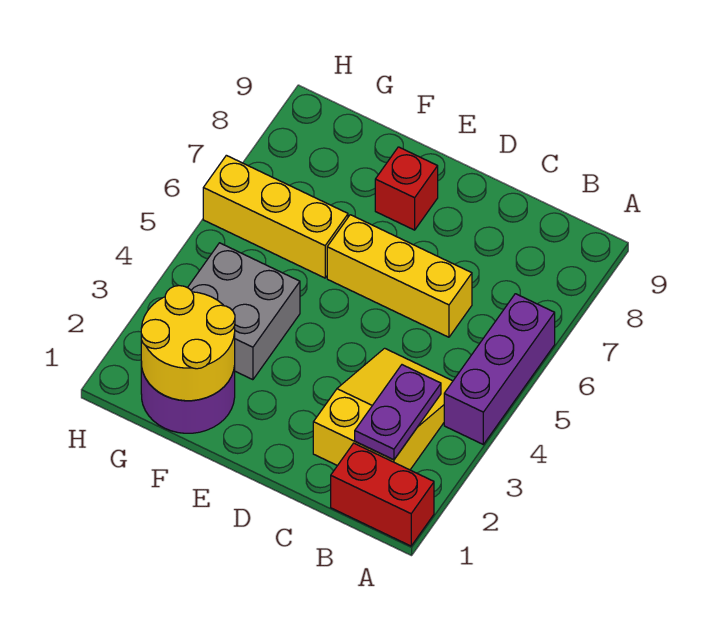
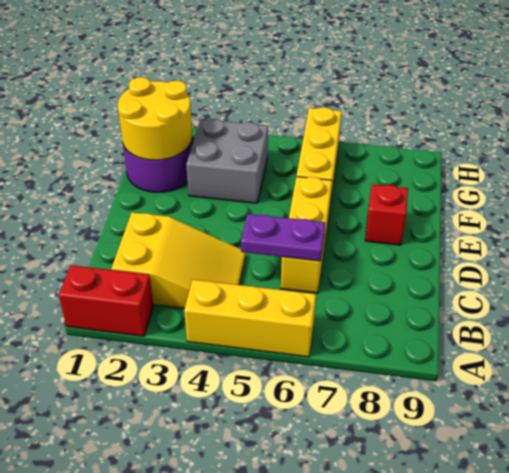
red brick A1:B1 level 1 -> red brick A1:A2 level 1
purple brick A4:A6 level 1 -> yellow brick A4:A6 level 1
purple plate B2:B3 level 2 -> purple plate C5:C6 level 2

